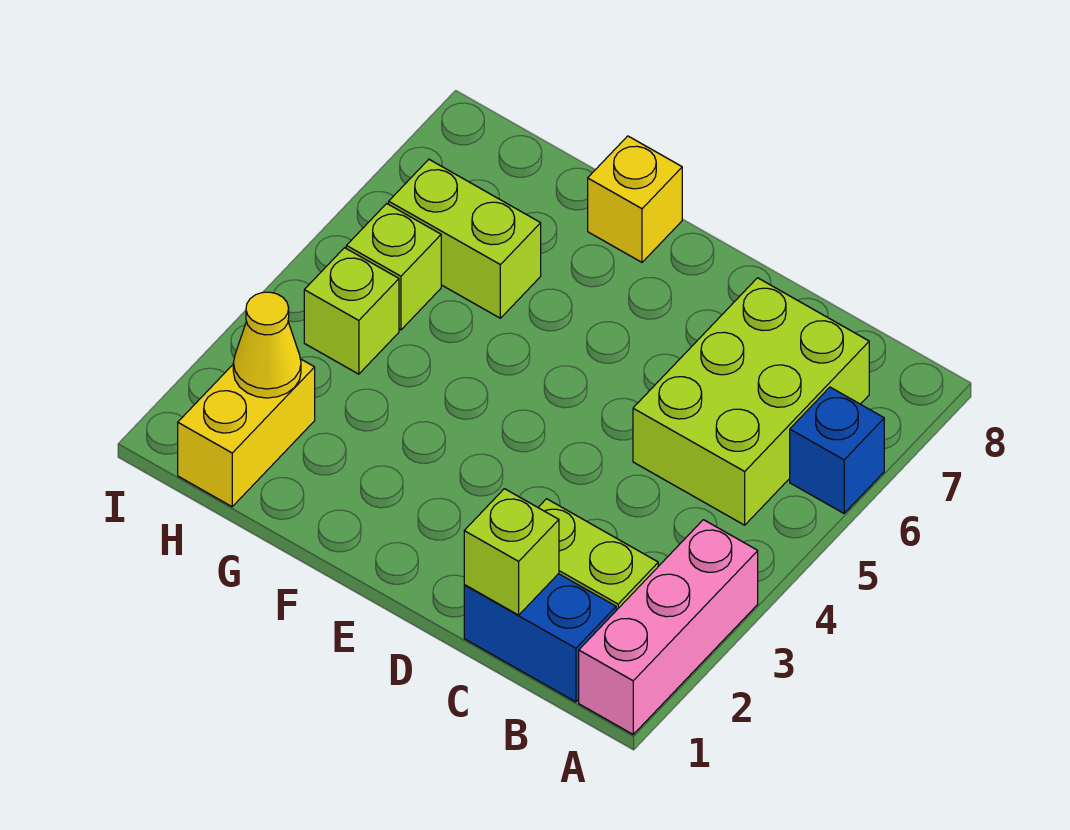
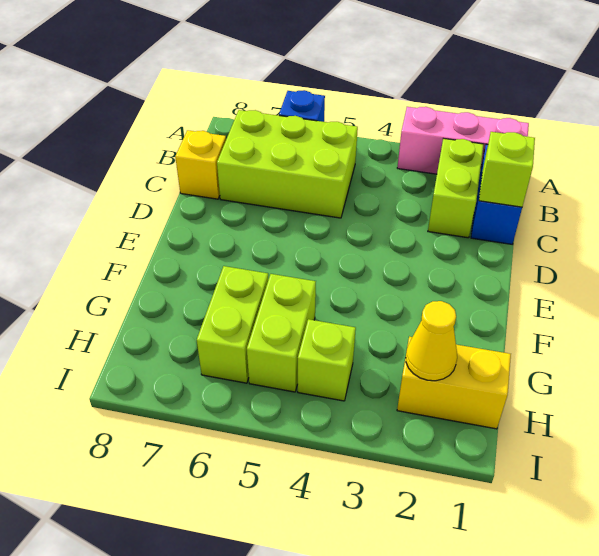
yellow brick F8 level 1 -> yellow brick C8 level 1
lime brick H5 level 1 -> lime brick G5:H5 level 1

